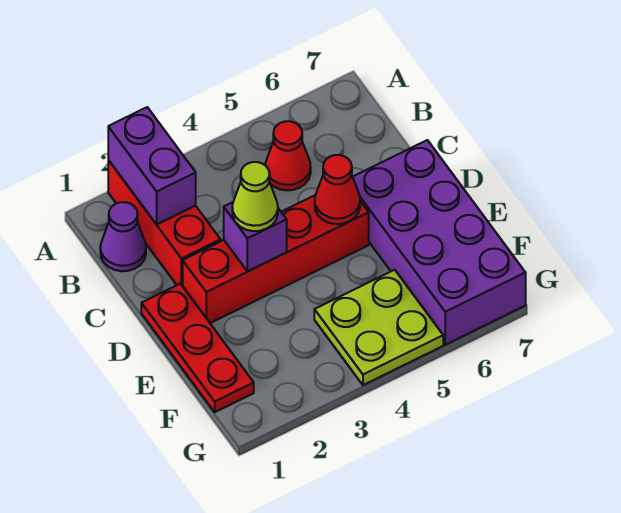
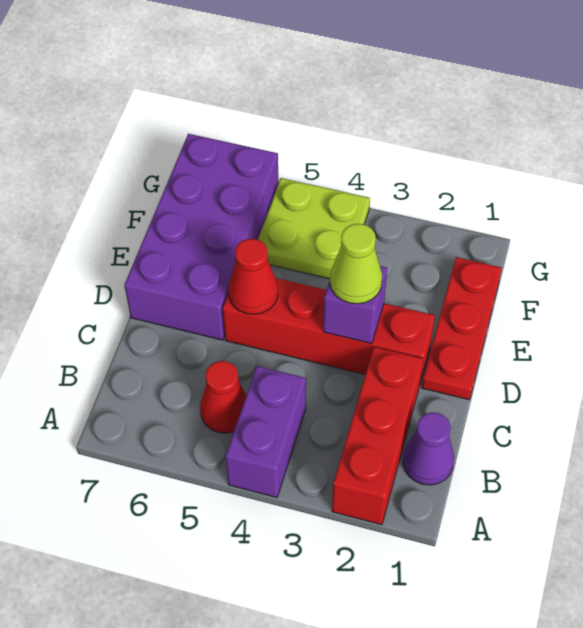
purple brick A2:B2 level 2 -> purple brick A4:B4 level 1

